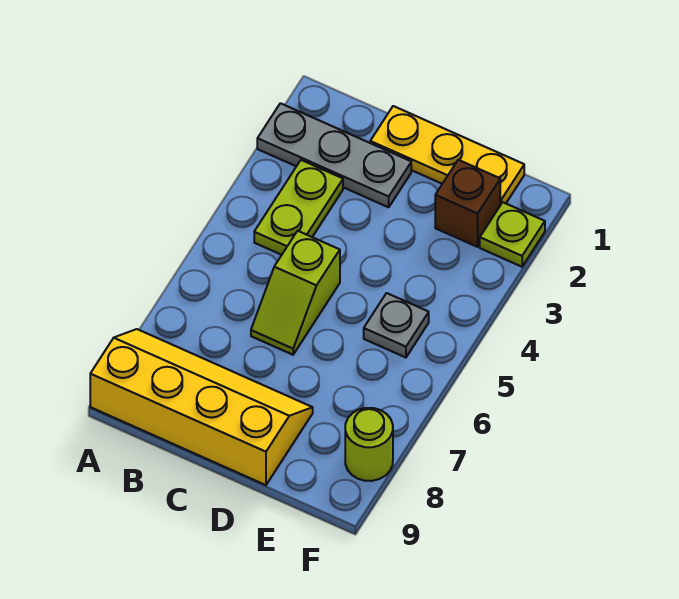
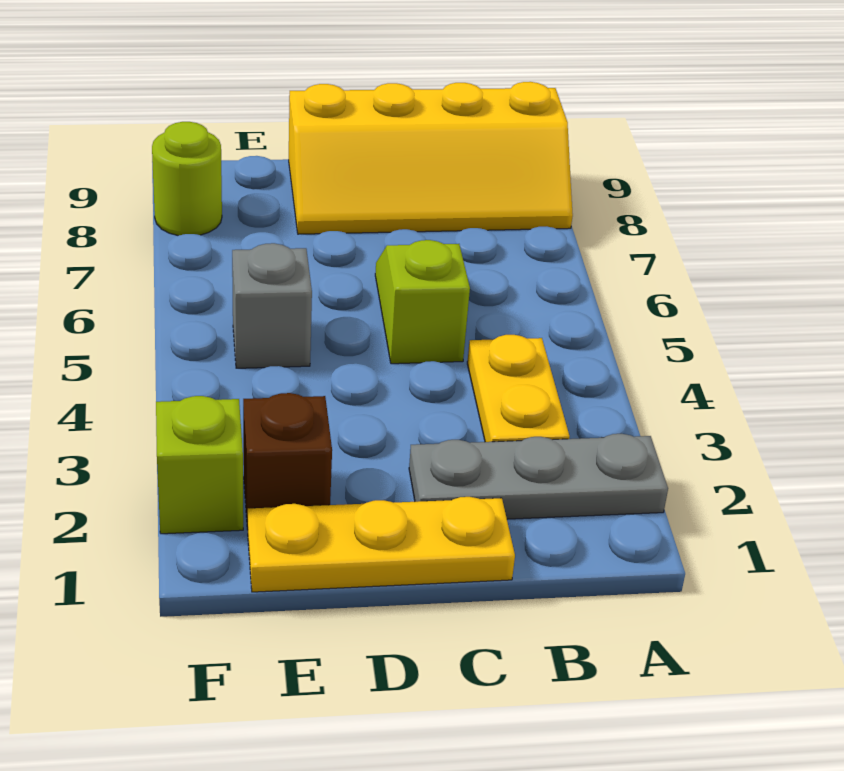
lime plate B3:B4 level 1 -> yellow plate B3:B4 level 1
grey plate E5 level 1 -> grey brick E5 level 1
lime plate F2 level 1 -> lime brick F2 level 1

